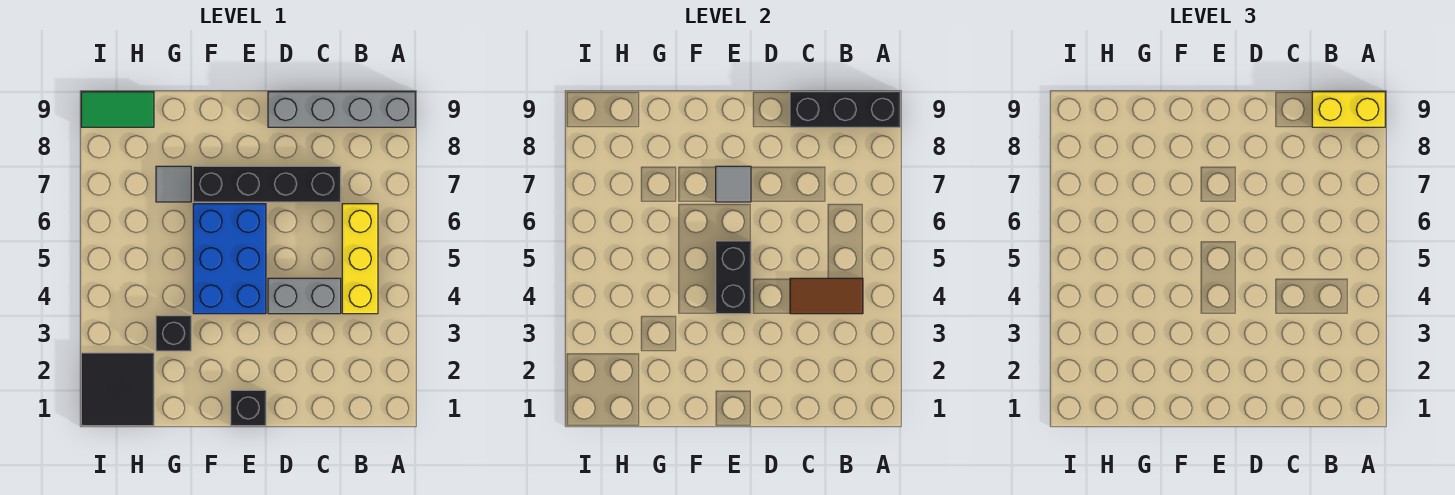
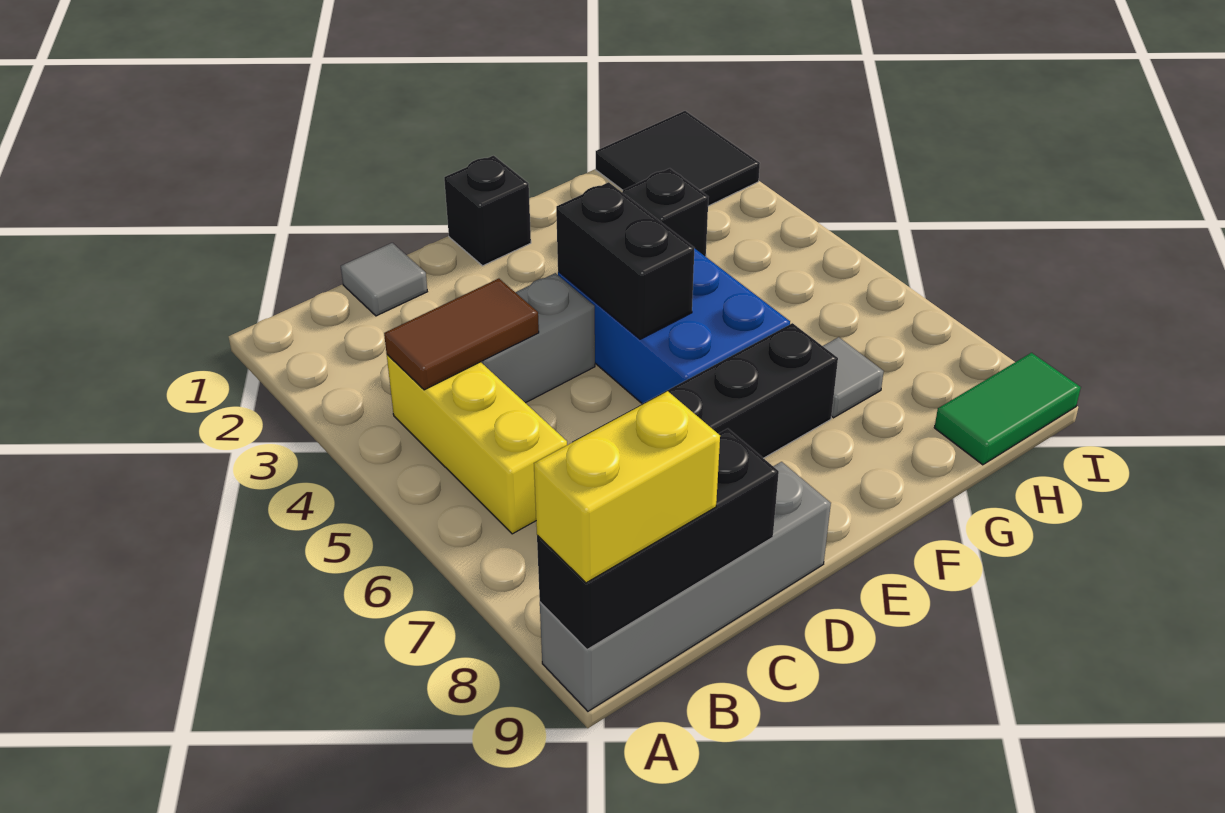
grey tile E7 level 2 -> grey tile C1 level 1

